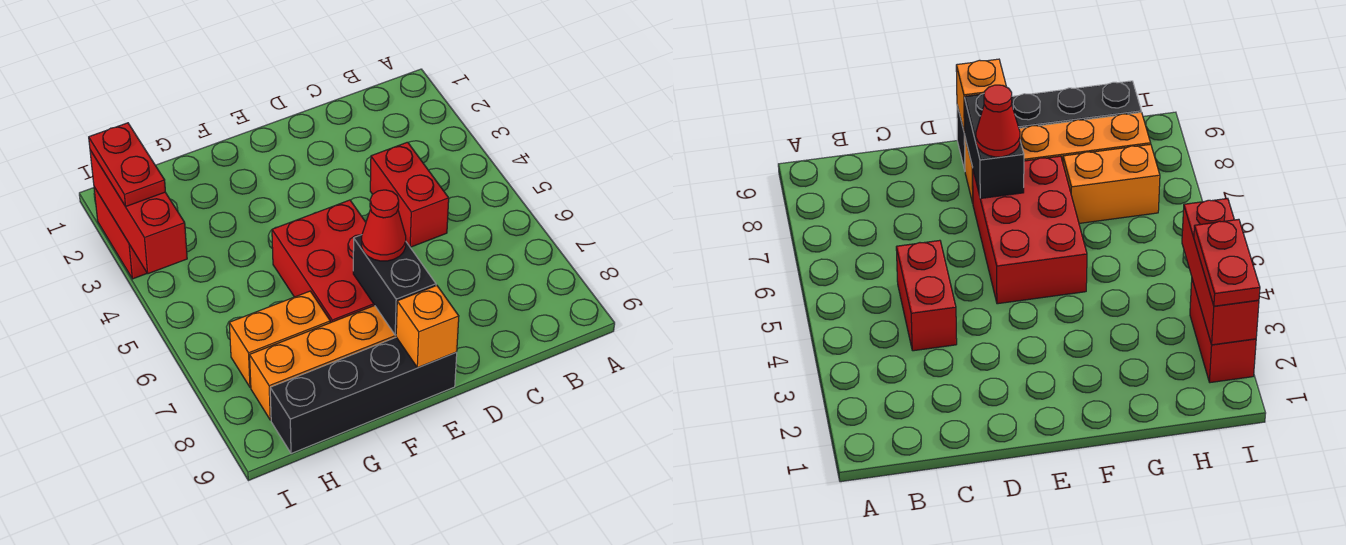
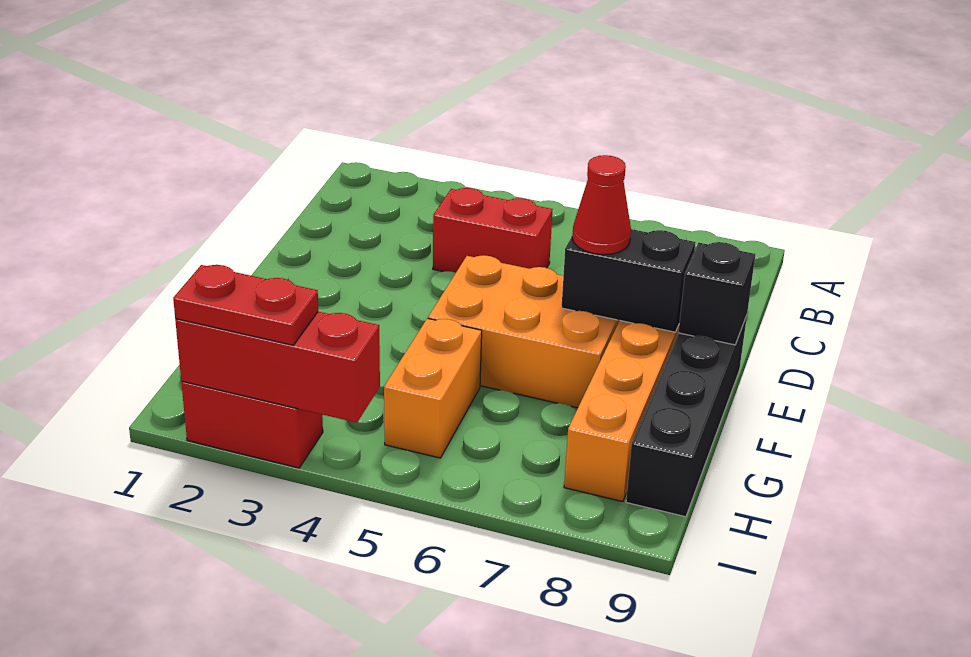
red brick E5:F7 level 1 -> orange brick E5:F7 level 1
orange brick E9 level 2 -> black brick E9 level 2
orange brick G7:H7 level 1 -> orange brick G5:H5 level 1

